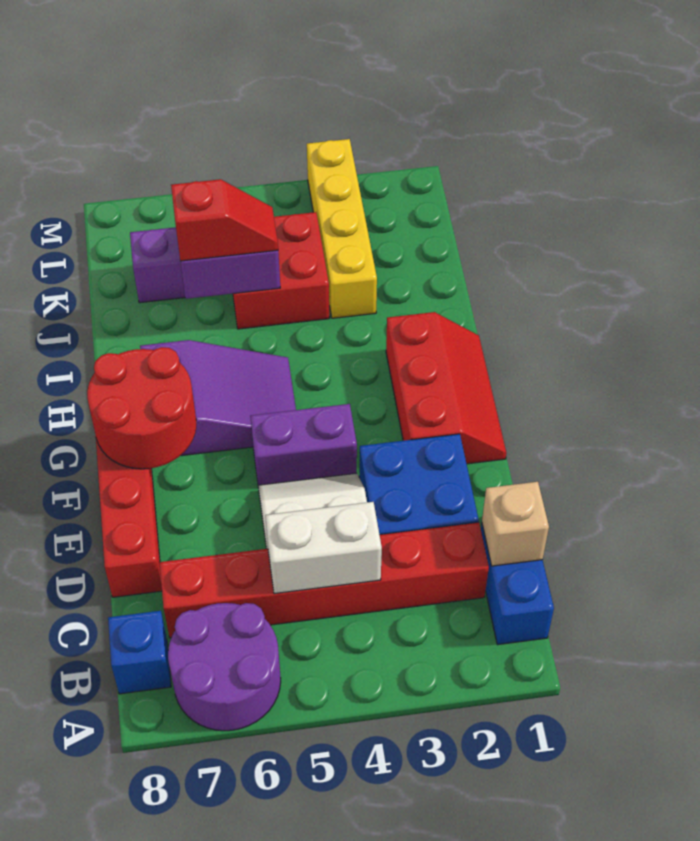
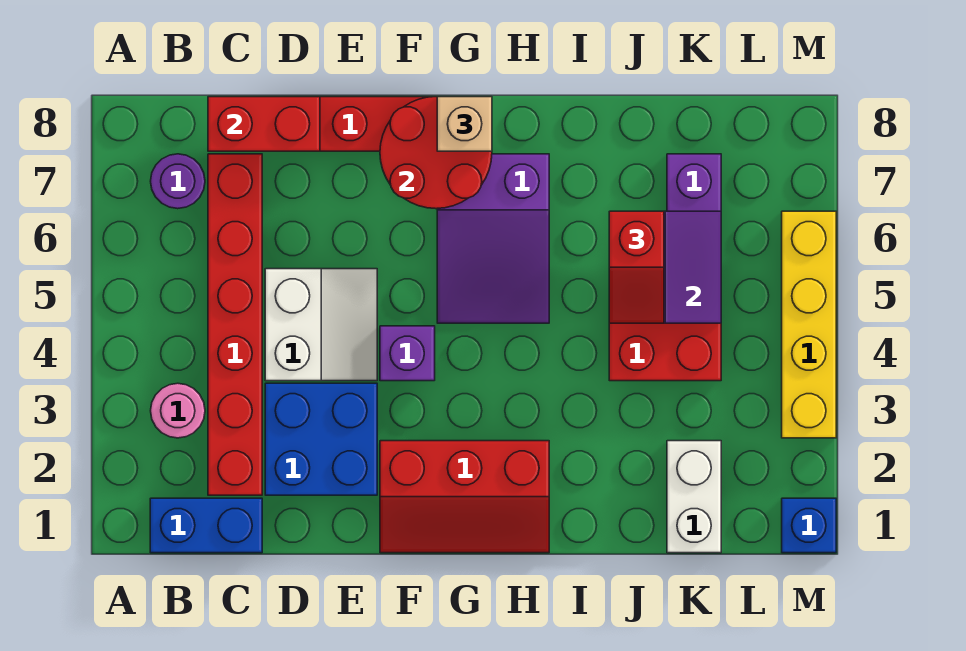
purple round brick A6:B7 level 1 -> purple round brick B7 level 1
none -> pink round brick B3 level 1
blue brick B8 level 1 -> blue brick M1 level 1
tan brick C1 level 2 -> tan brick G8 level 3
white brick C4:C5 level 2 -> white brick K1:K2 level 1
none -> red brick C8:D8 level 2
purple brick F4:F5 level 1 -> purple brick F4 level 1
yellow brick J3:M3 level 1 -> yellow brick M3:M6 level 1

